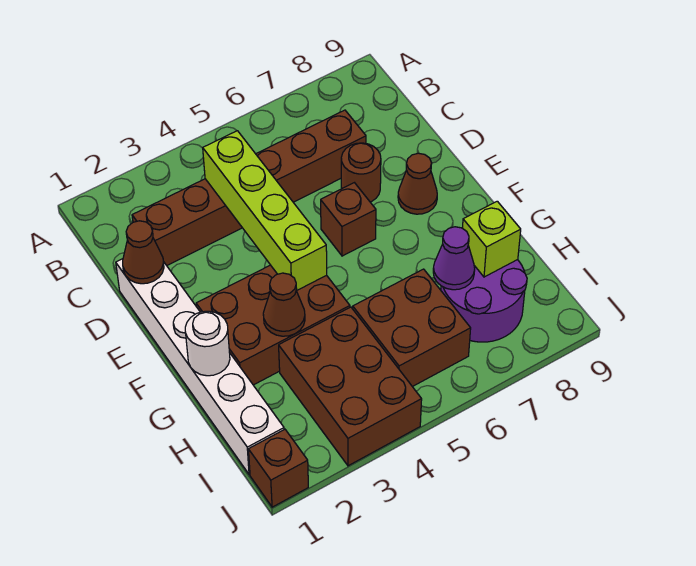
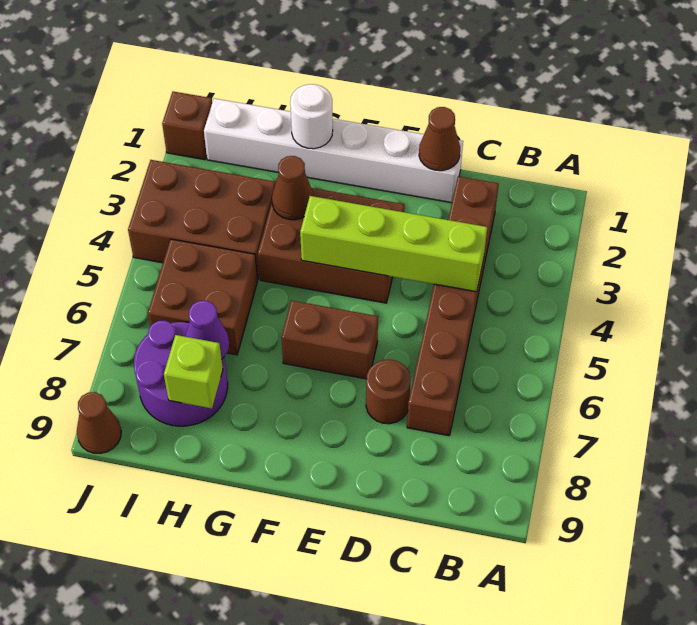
brown brick E6 level 1 -> brown brick E6:F6 level 1
brown cone E8 level 1 -> brown cone J9 level 1
brown brick F2:G4 level 1 -> brown brick E3:G4 level 1

